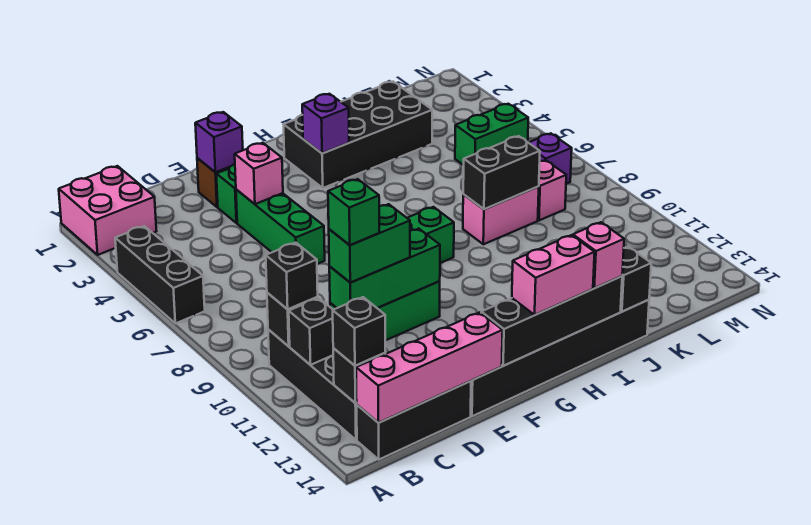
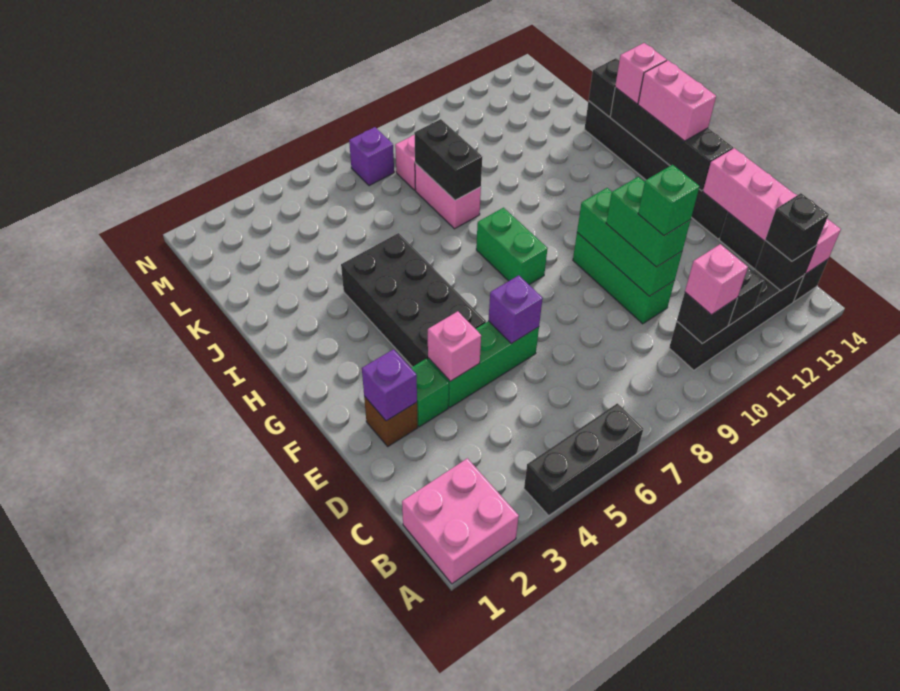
black brick B10 level 3 -> pink brick B10 level 3
black brick H2:K3 level 1 -> black brick F4:I5 level 1
purple brick H3 level 2 -> purple brick E6 level 2
green brick L5:M5 level 1 -> none

